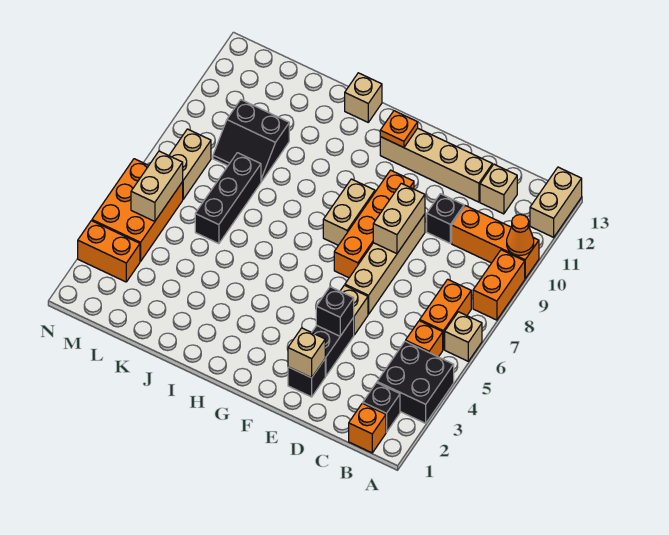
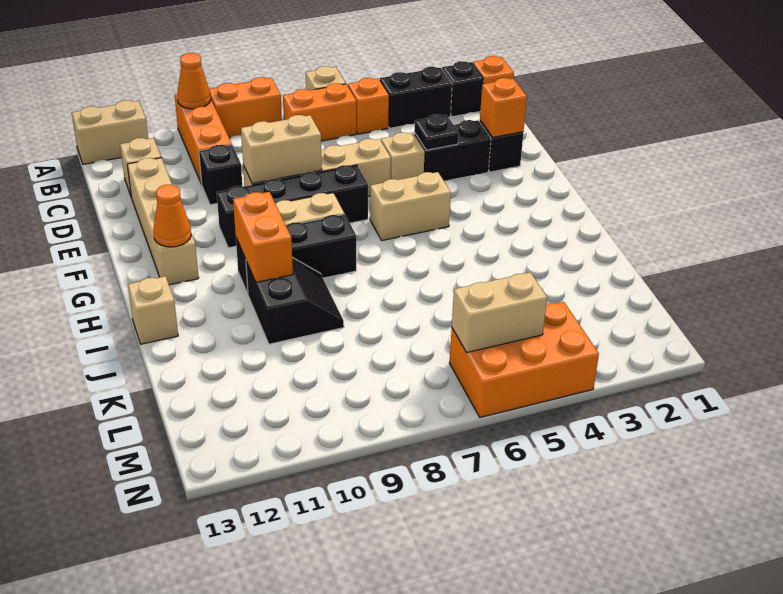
black brick A3:B4 level 1 -> black brick B3:B4 level 1
tan brick E2 level 2 -> orange brick E2 level 2
black brick E4 level 2 -> black plate E4 level 2
orange brick F7:F10 level 1 -> black brick F7:F10 level 1
orange plate G12 level 2 -> orange cone G12 level 2
black brick K6:K8 level 1 -> black brick H8:H10 level 1
black slope K9:L10 level 1 top 10 -> black slope I9:J10 level 1 top 10
orange brick M3:N3 level 1 -> orange brick H10:I10 level 2
tan brick M7:M8 level 1 -> tan brick G5:G6 level 1

